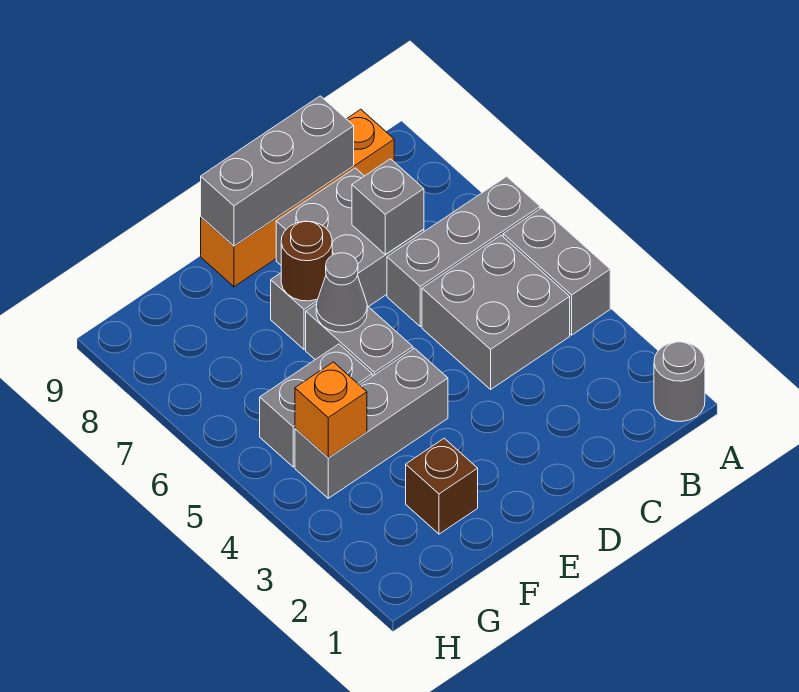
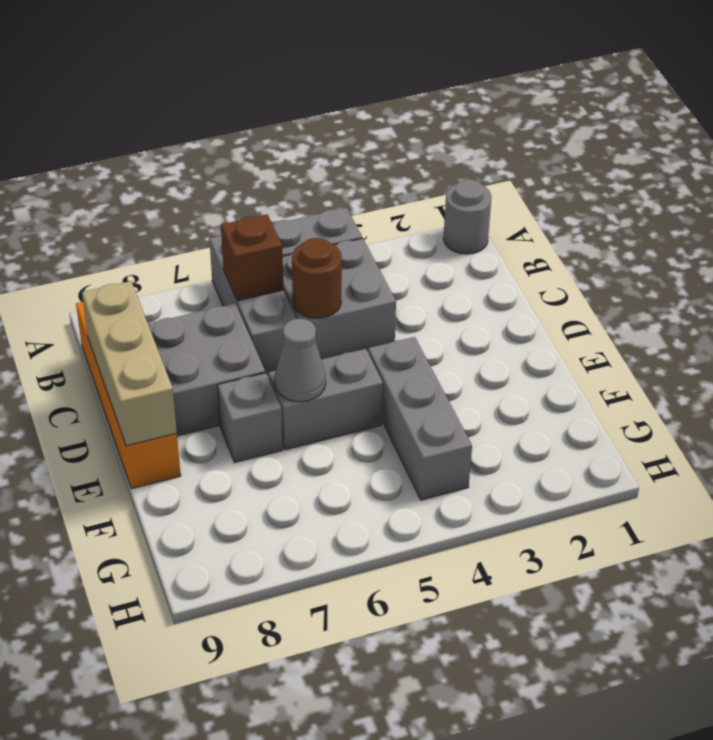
grey brick C7 level 2 -> none
grey brick C9:E9 level 2 -> tan brick C9:E9 level 2
brown round brick E7 level 2 -> brown round brick C5 level 2
brown brick F2 level 1 -> brown brick B6 level 2
grey brick F5:G5 level 1 -> none
orange brick G4 level 2 -> none

